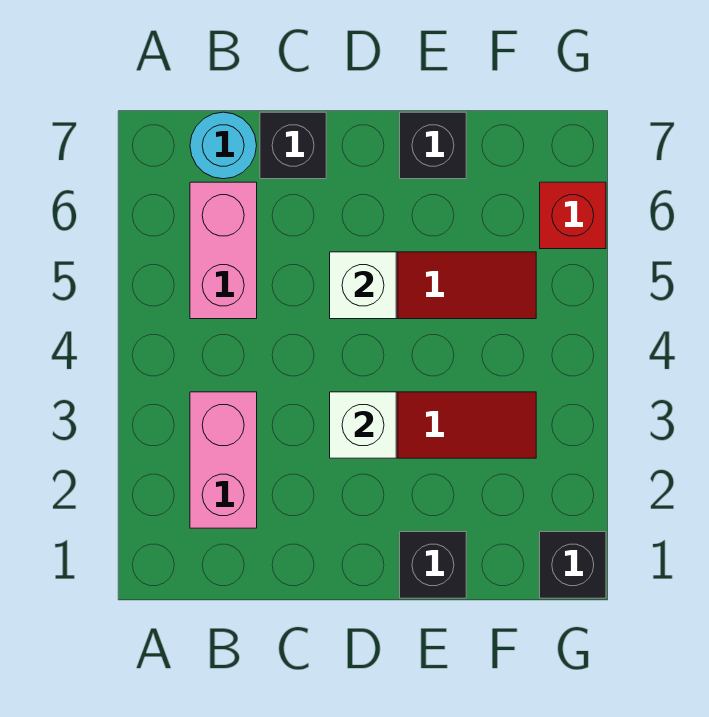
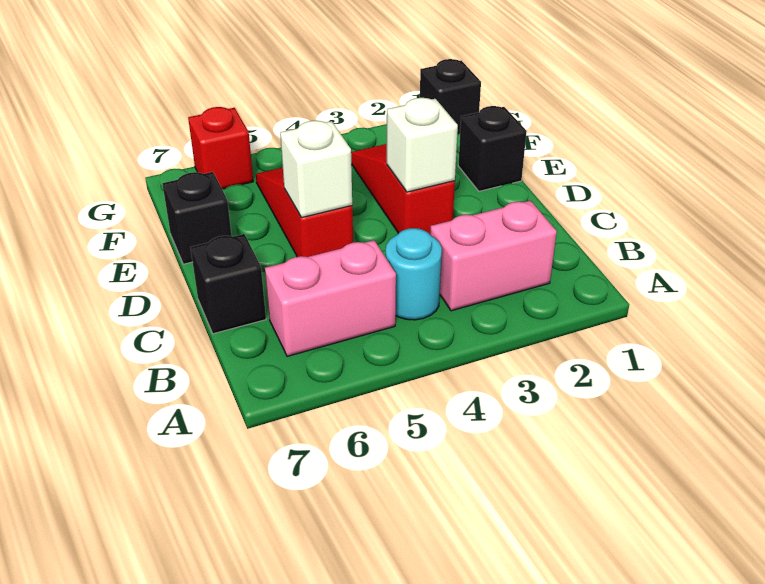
cyan round brick B7 level 1 -> cyan round brick B4 level 1

